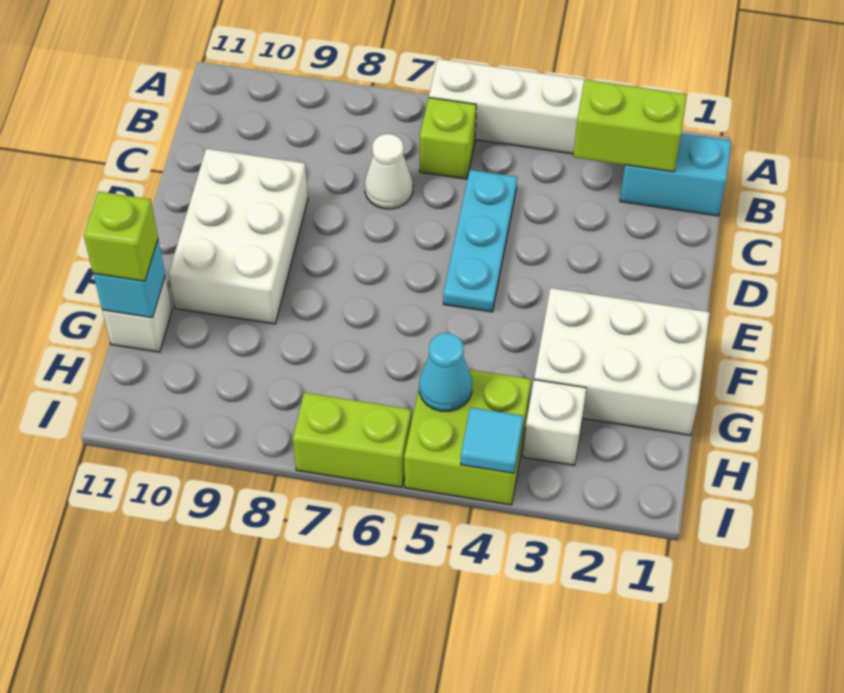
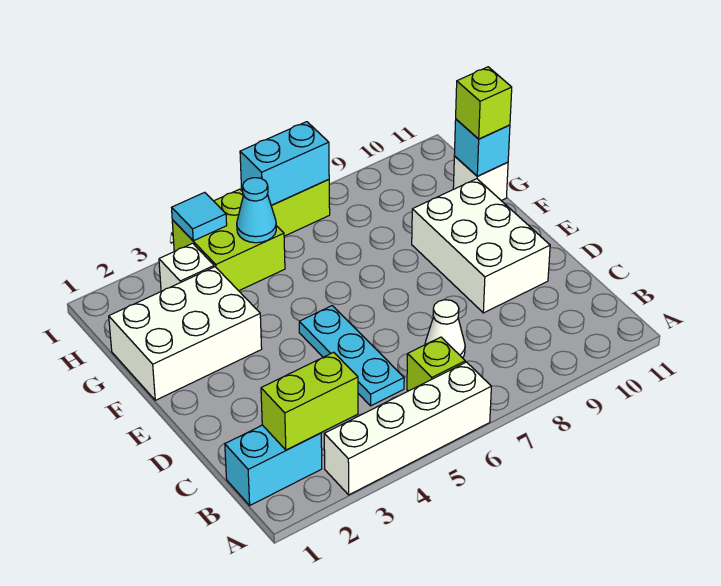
none -> cyan brick I6:I7 level 2

